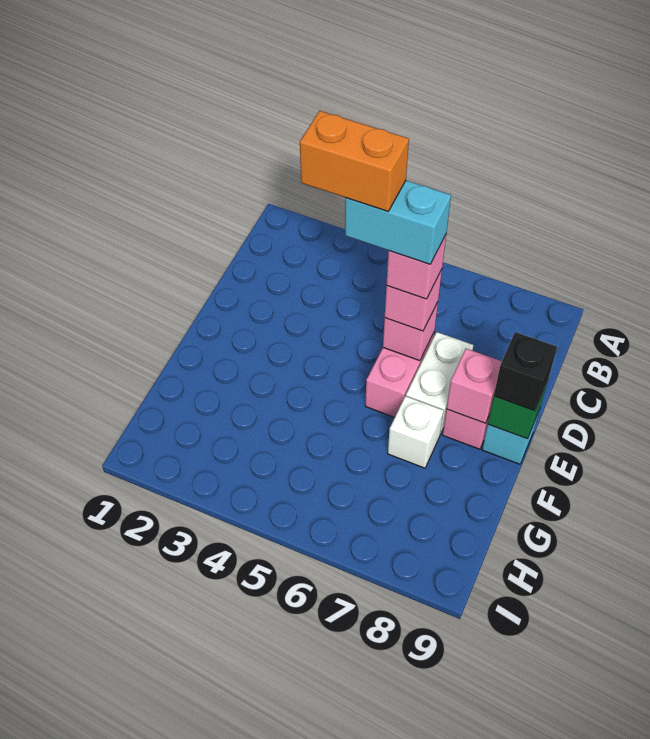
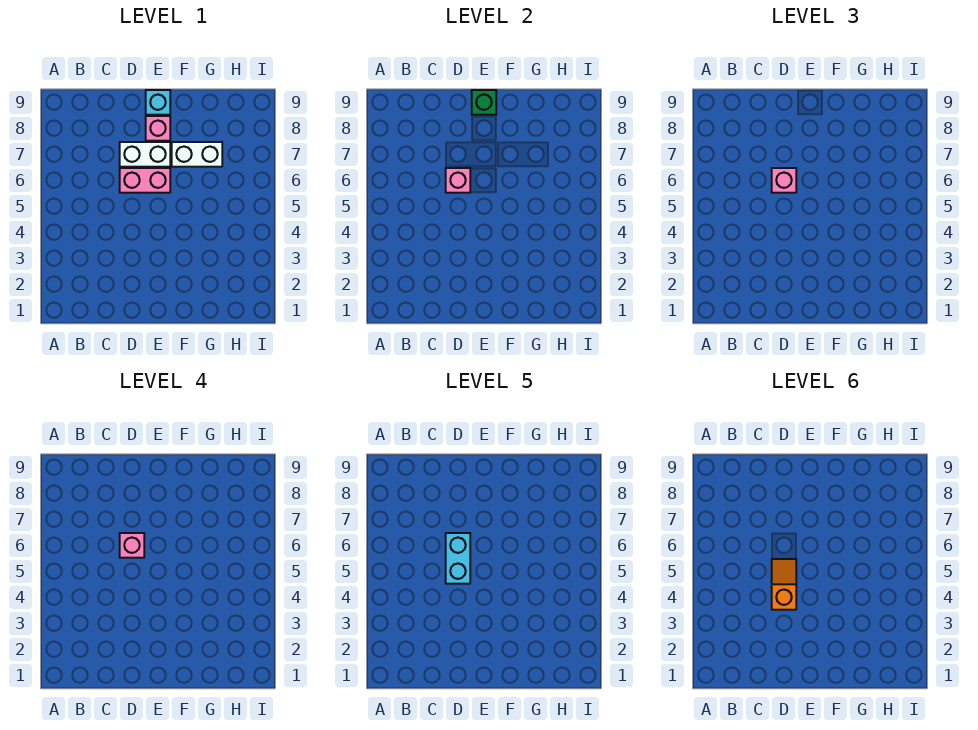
orange brick D4:D5 level 6 -> orange slope D4:D5 level 6 top 4
pink brick E8 level 2 -> none
black brick E9 level 3 -> none
white brick F7 level 1 -> white brick F7:G7 level 1

